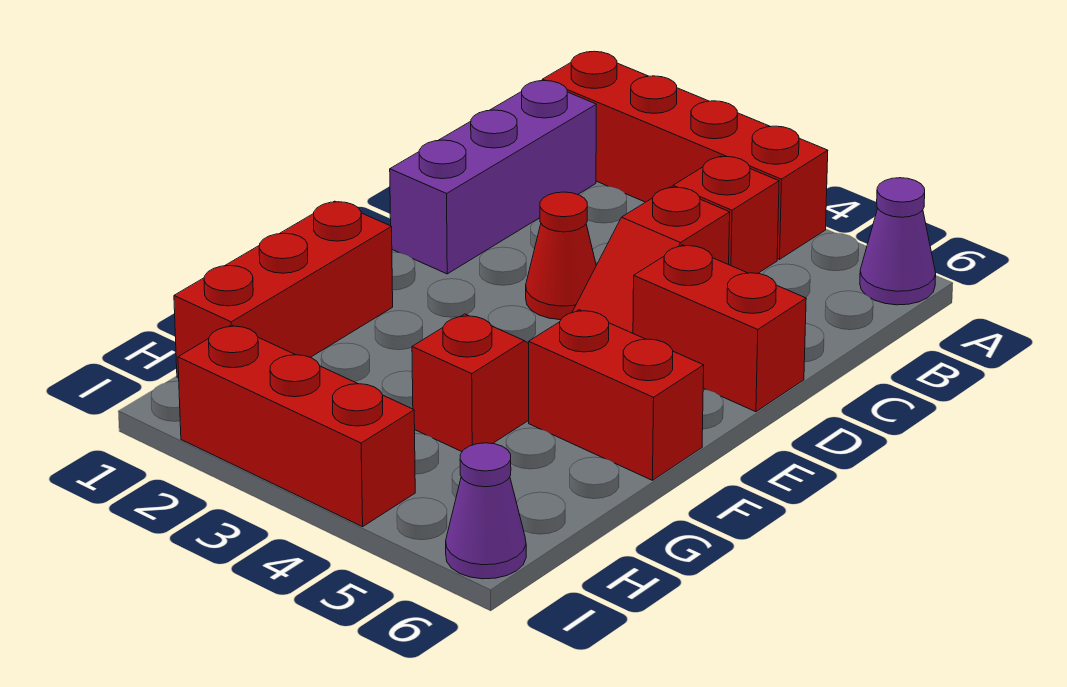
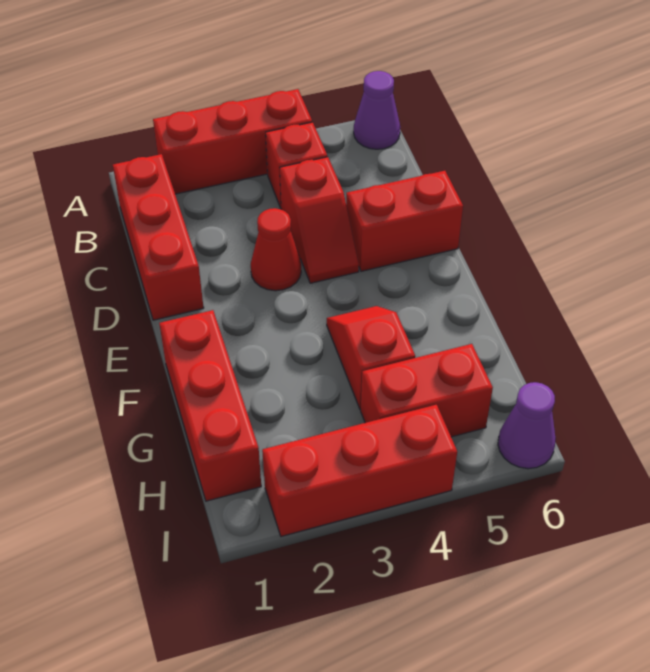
red brick A1:A4 level 1 -> red brick A2:A4 level 1
purple brick B1:D1 level 1 -> red brick B1:D1 level 1
red brick F5:F6 level 1 -> red brick H4:H5 level 1

